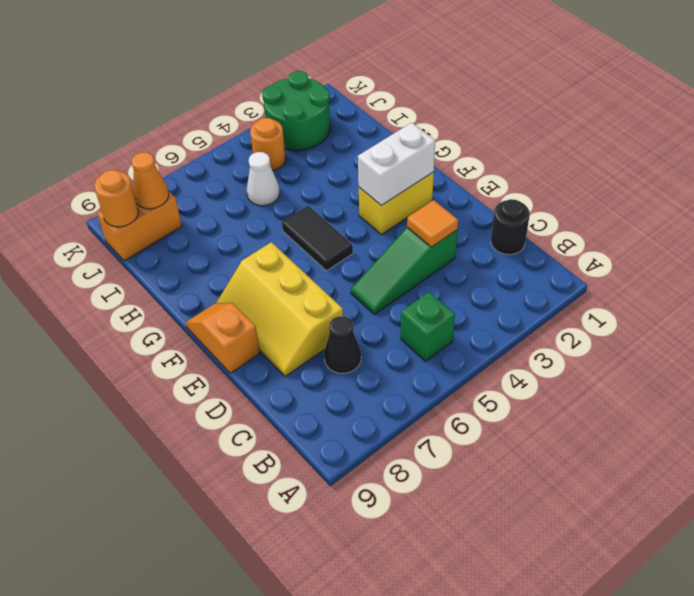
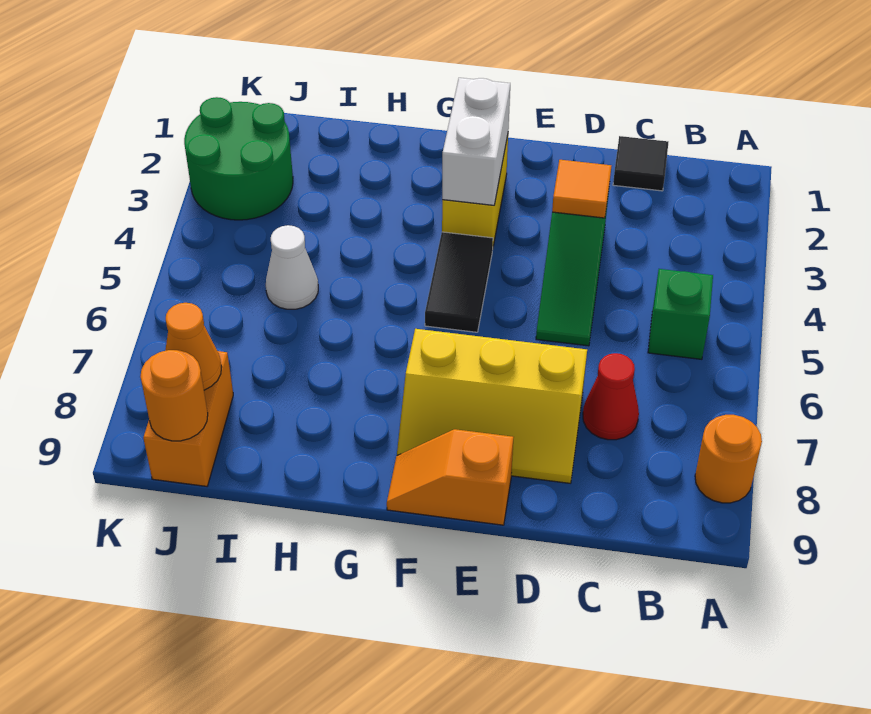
black round brick C1 level 1 -> black tile C1 level 1
black cone C7 level 1 -> red cone C7 level 1
black tile F5:G5 level 1 -> black tile F4:F5 level 1
orange round brick J4 level 1 -> orange round brick A8 level 1

